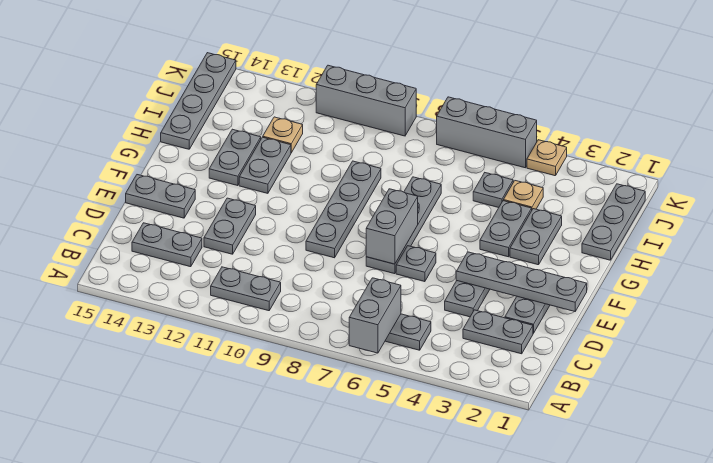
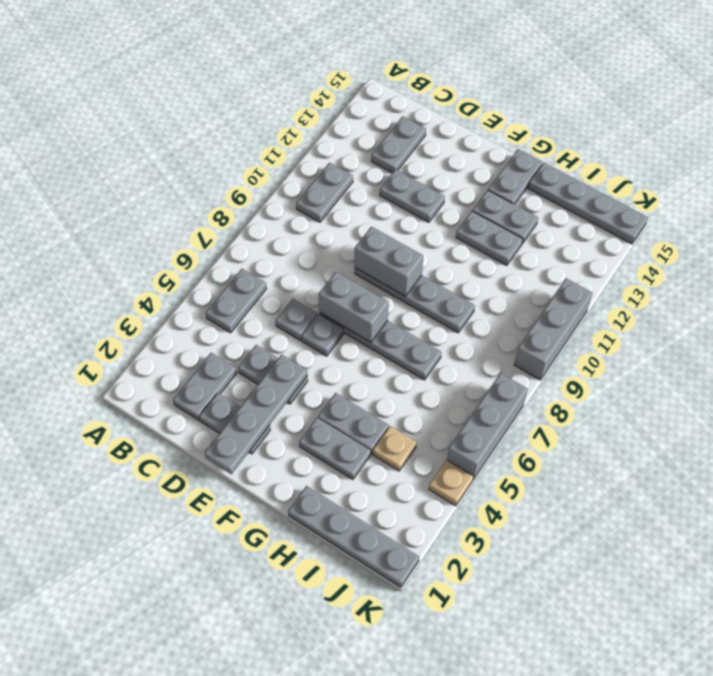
grey brick A6:B6 level 2 -> grey brick E9:F9 level 2
grey plate E14:E15 level 1 -> grey plate G14:G15 level 1
grey plate H1:J1 level 1 -> grey plate H1:K1 level 1
grey plate I5 level 1 -> grey plate D6 level 1
tan plate I12 level 1 -> none

